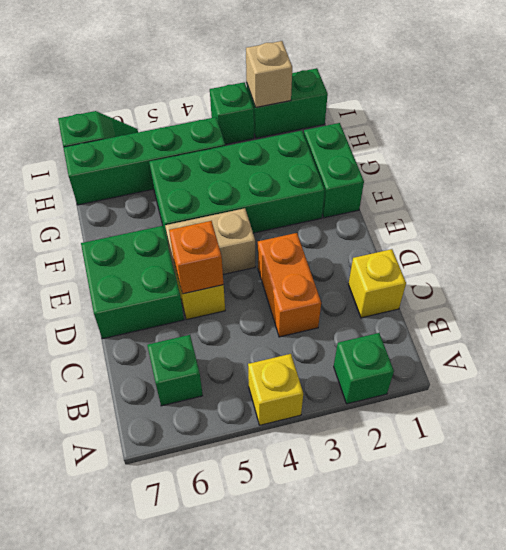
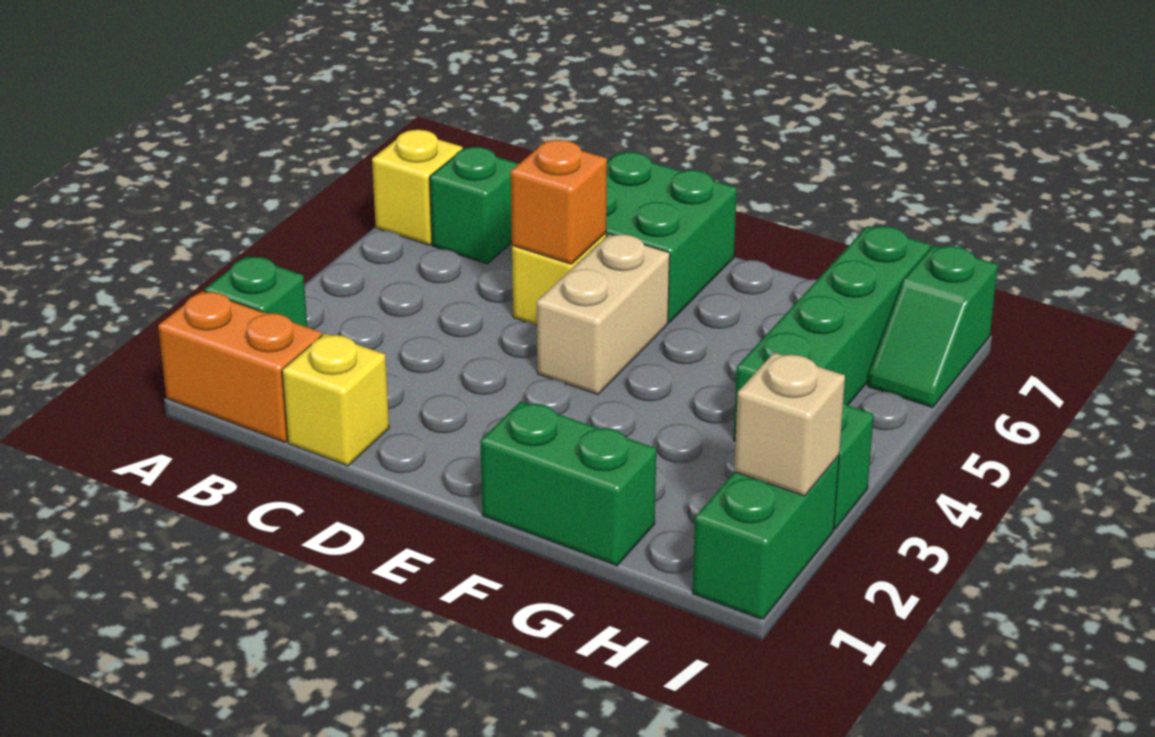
yellow brick A4 level 1 -> yellow brick A6 level 1
orange brick C3:D3 level 1 -> orange brick A1:B1 level 1
green brick F2:G5 level 1 -> none

